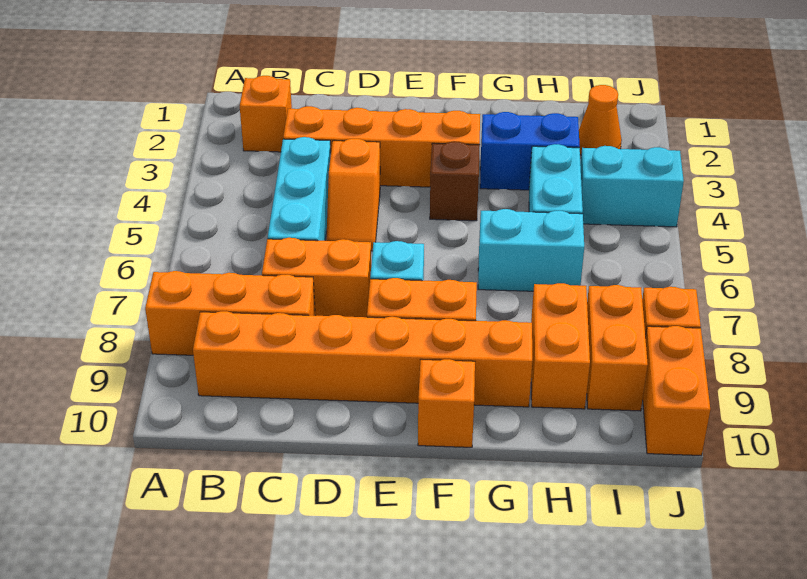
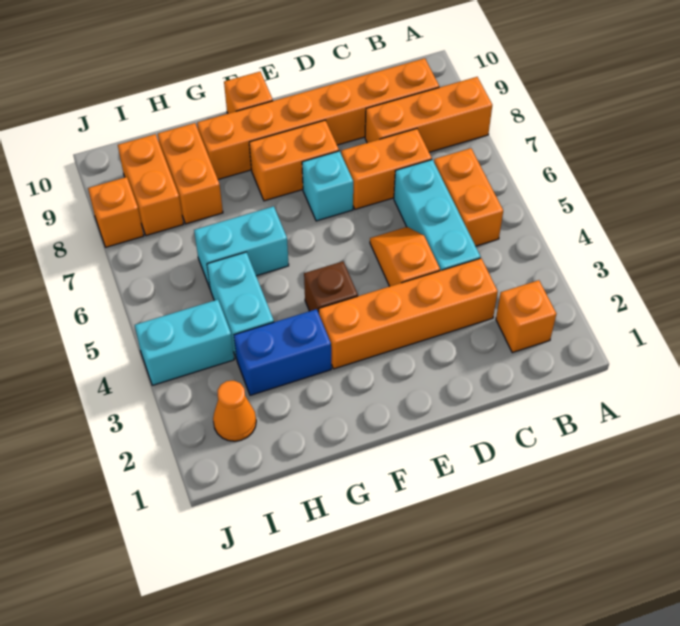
orange brick J9:J10 level 1 -> orange brick B5:B6 level 1

